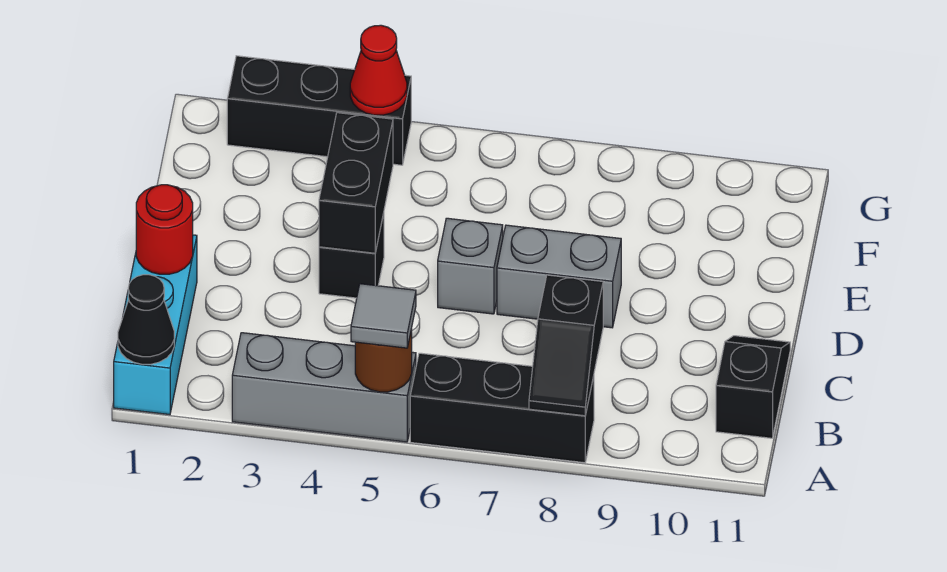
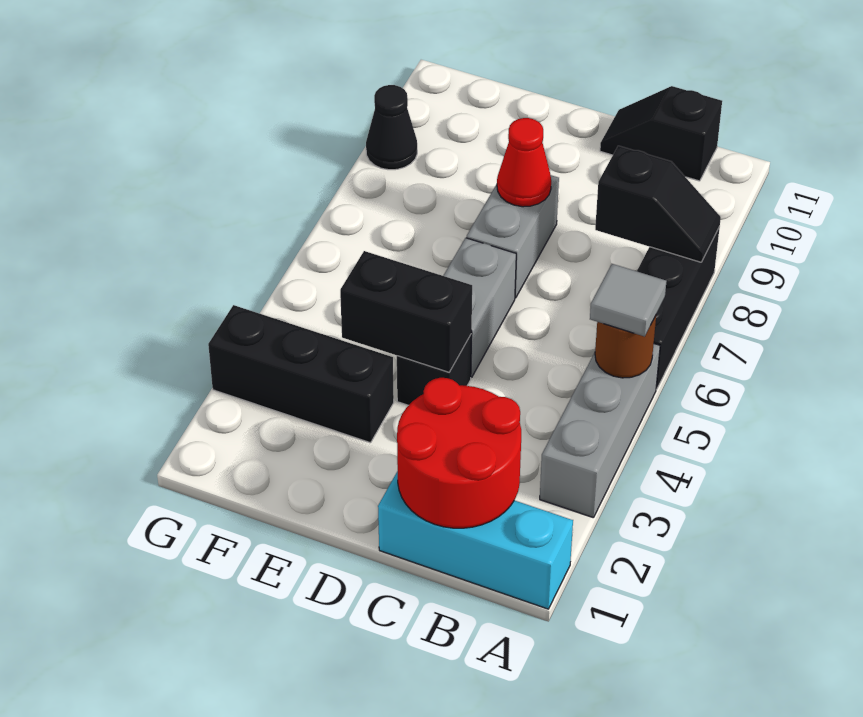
black cone A1 level 2 -> black cone G9 level 1
red round brick C1 level 2 -> red round brick B1:C2 level 2
grey brick D6 level 1 -> grey brick D5:D6 level 1
black brick G2:G4 level 1 -> black brick E3:G3 level 1
red cone G4 level 2 -> red cone D8 level 2

